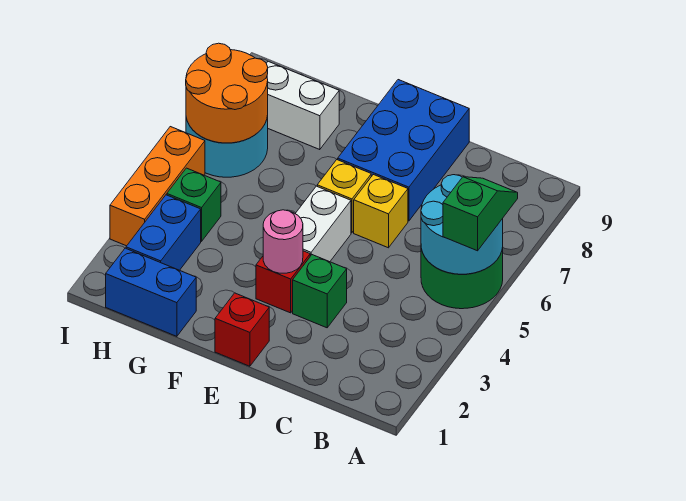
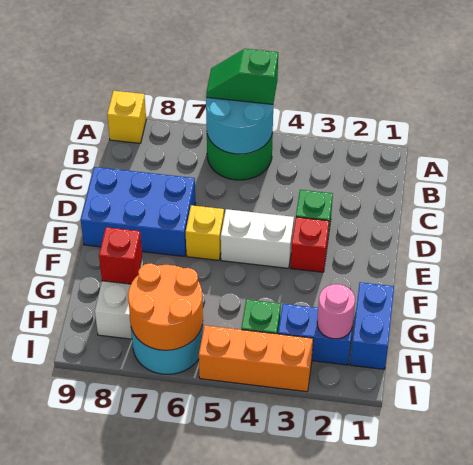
yellow brick D6 level 1 -> yellow brick A9 level 1
red brick E1 level 1 -> red brick G8 level 2
pink round brick E3 level 2 -> pink round brick H2 level 2

